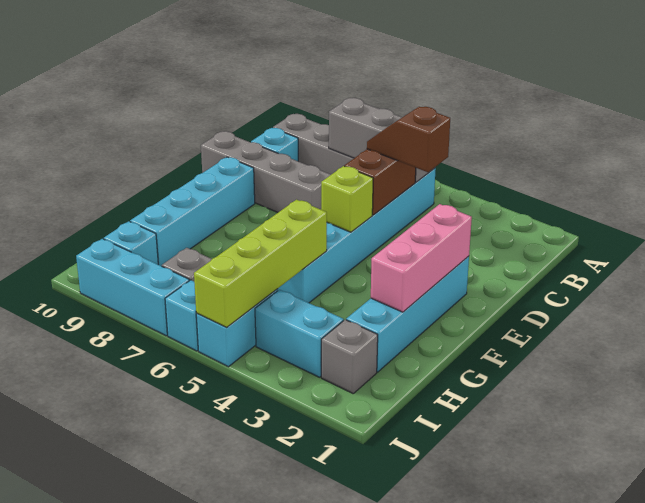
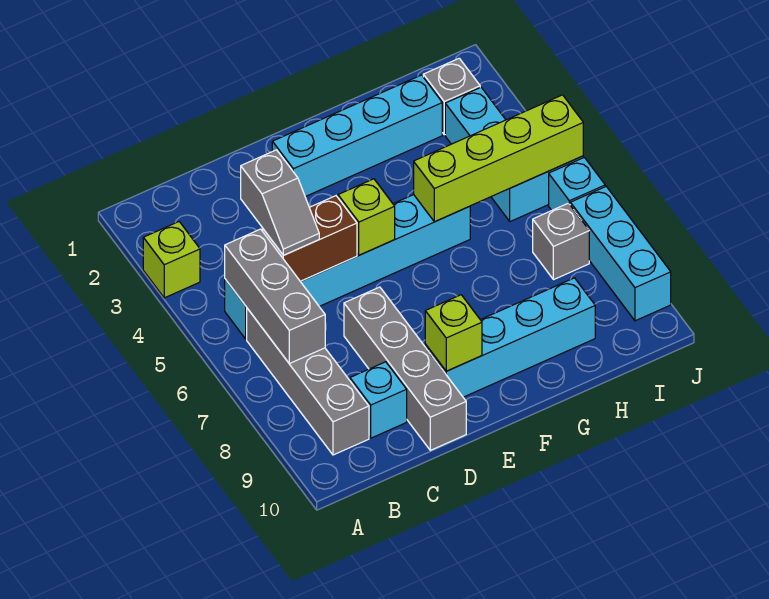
none -> lime brick A3 level 1
brown slope C4:C5 level 3 top 4 -> grey slope C4:C5 level 3 top 4
pink brick E2:G2 level 2 -> none
none -> lime brick E9 level 2
cyan brick I9 level 1 -> none

